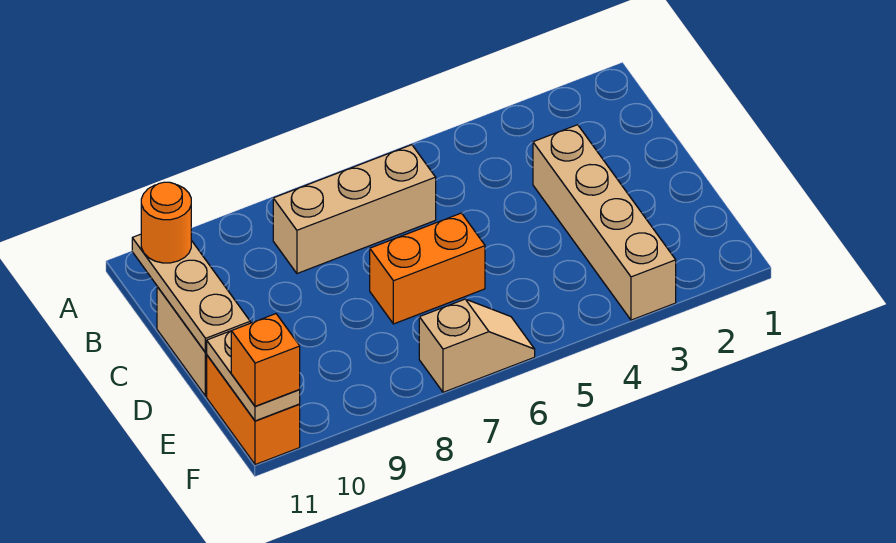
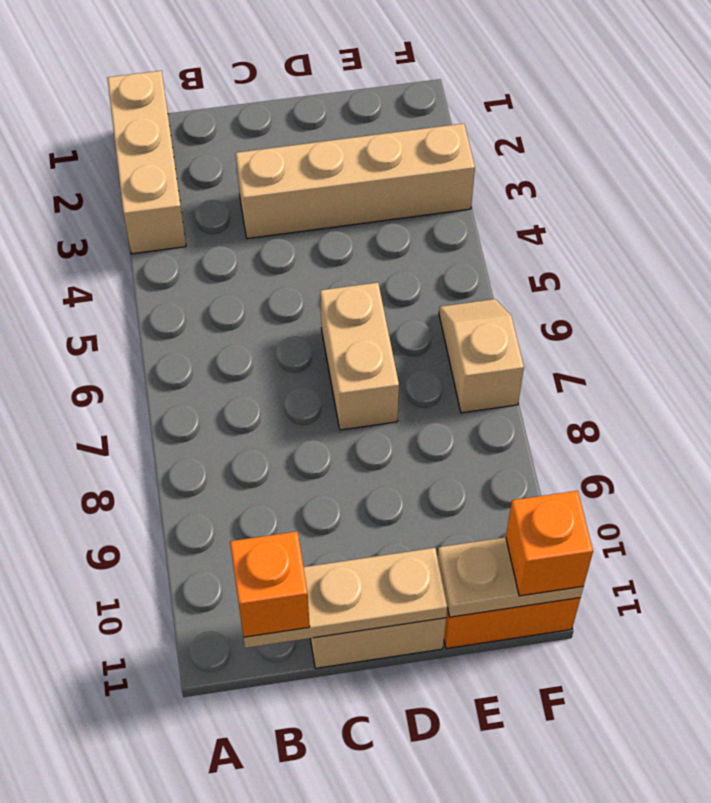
tan brick B6:B8 level 1 -> tan brick A1:A3 level 1
orange round brick B11 level 3 -> orange brick B11 level 3
orange brick D6:D7 level 1 -> tan brick D6:D7 level 1

